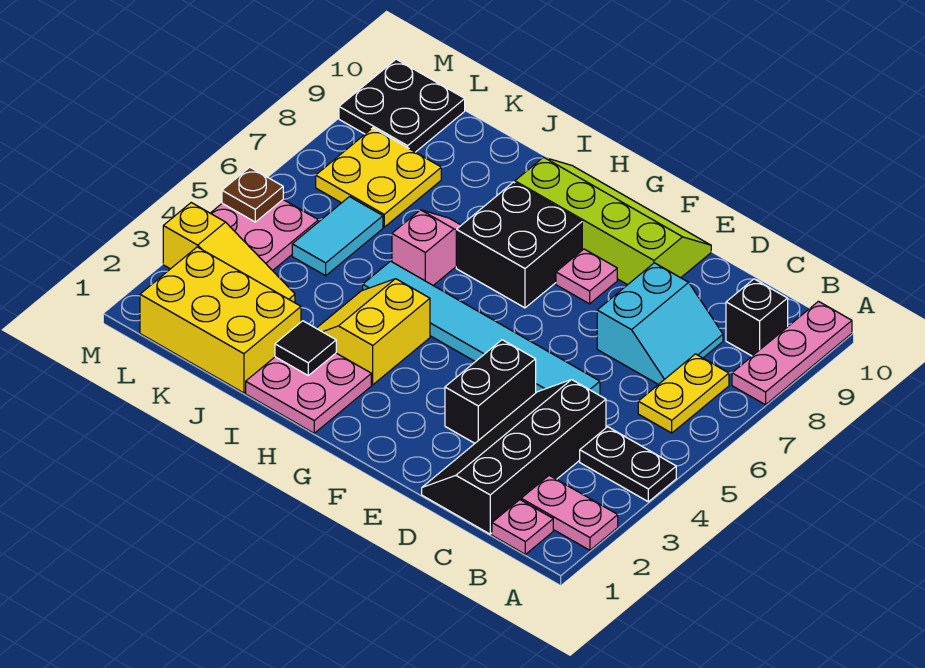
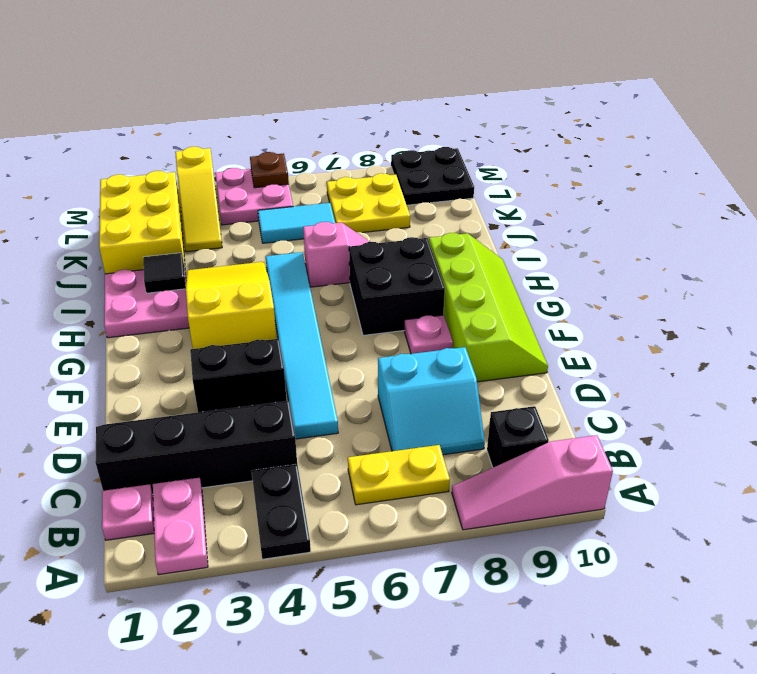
pink plate A8:A10 level 1 -> pink slope A8:A10 level 1 top 10
yellow slope H3:I4 level 1 top H -> yellow slope G3:I4 level 1 top G

